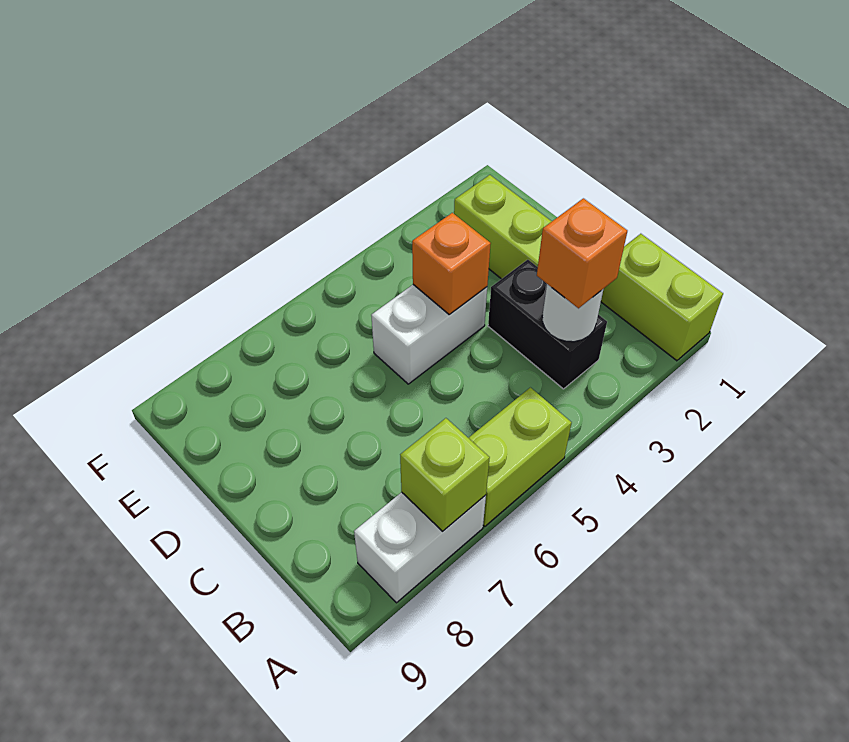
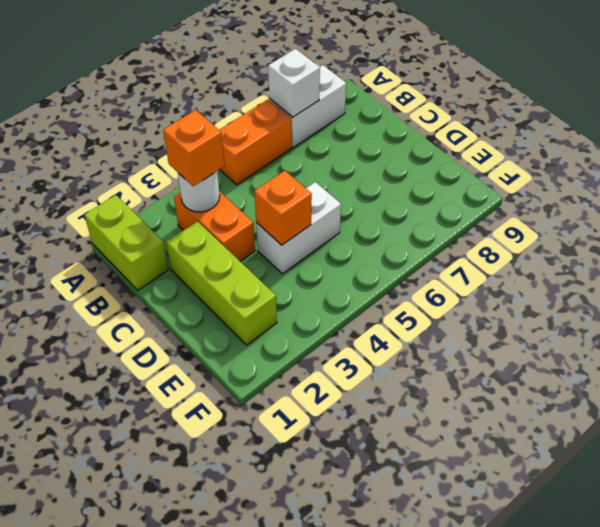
lime brick A5:A6 level 1 -> orange brick A5:A6 level 1
lime brick A7 level 2 -> white brick A7 level 2
black brick B3:C3 level 1 -> orange brick B3:C3 level 1

